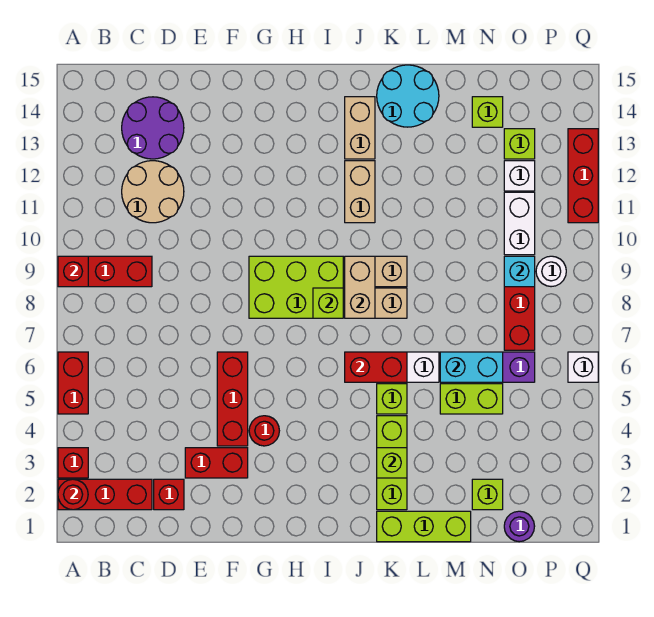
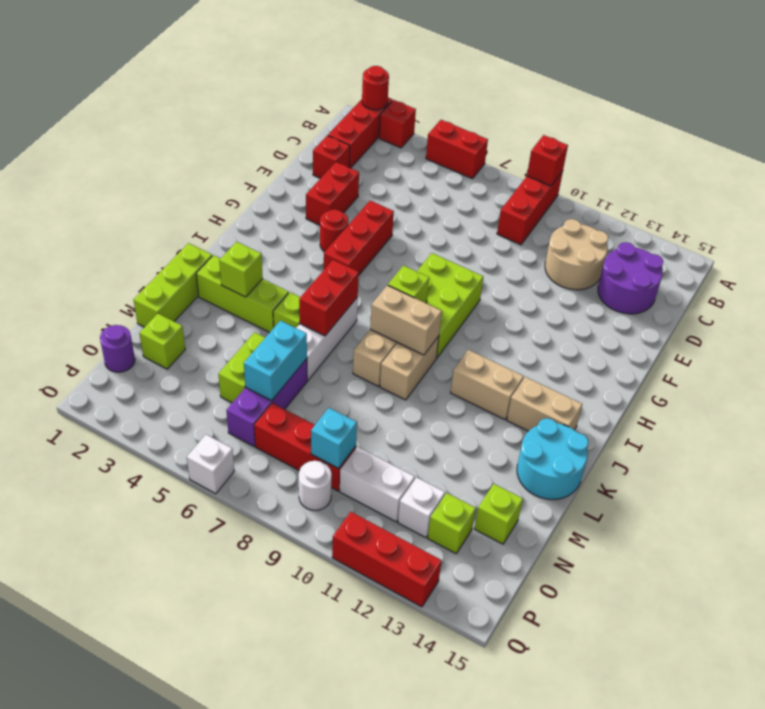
red brick F4:F6 level 1 -> red brick F5:H5 level 1

